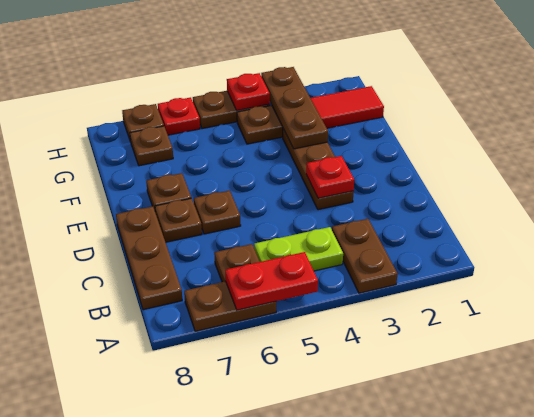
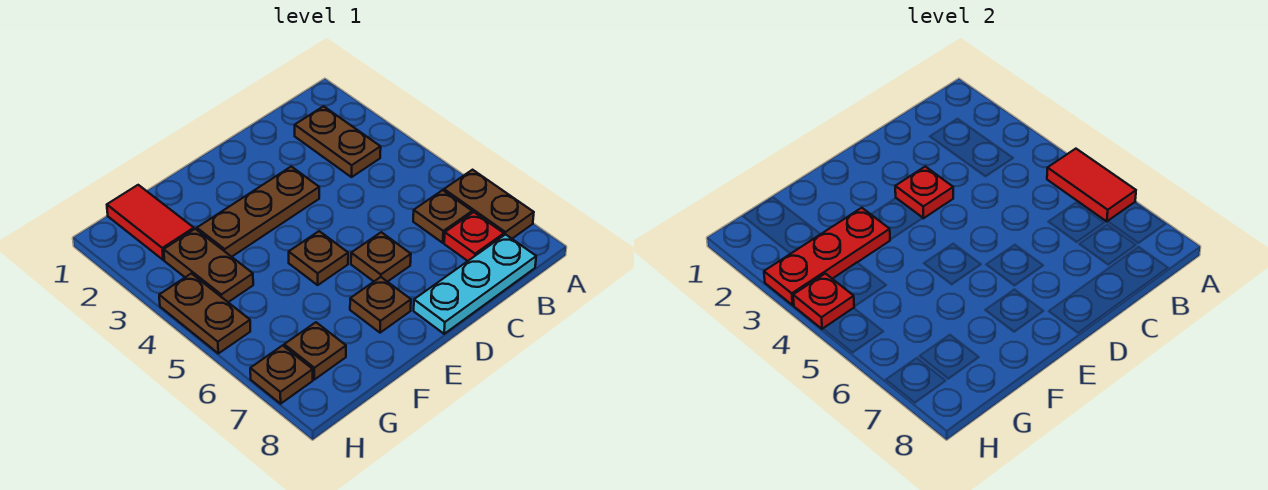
brown plate A3:B3 level 1 -> brown plate B2:B3 level 1
red plate A5:A6 level 2 -> red tile A5:A6 level 2
lime plate B4:B5 level 1 -> none
brown plate B8:D8 level 1 -> cyan plate B8:D8 level 1
brown plate D7 level 1 -> brown plate E5 level 1
brown plate F3:H3 level 2 -> red plate F3:H3 level 2
red plate H6 level 1 -> red plate B7 level 1

